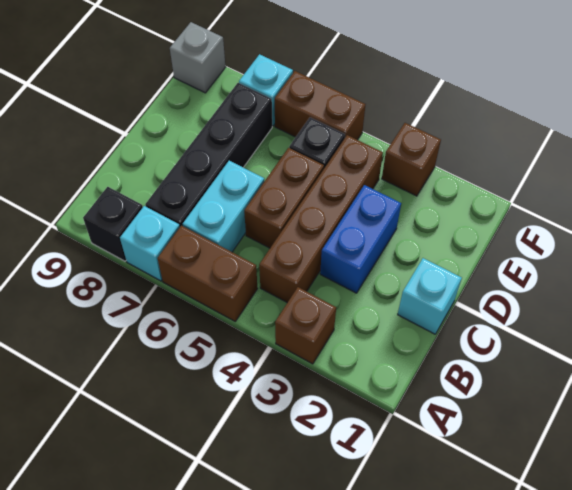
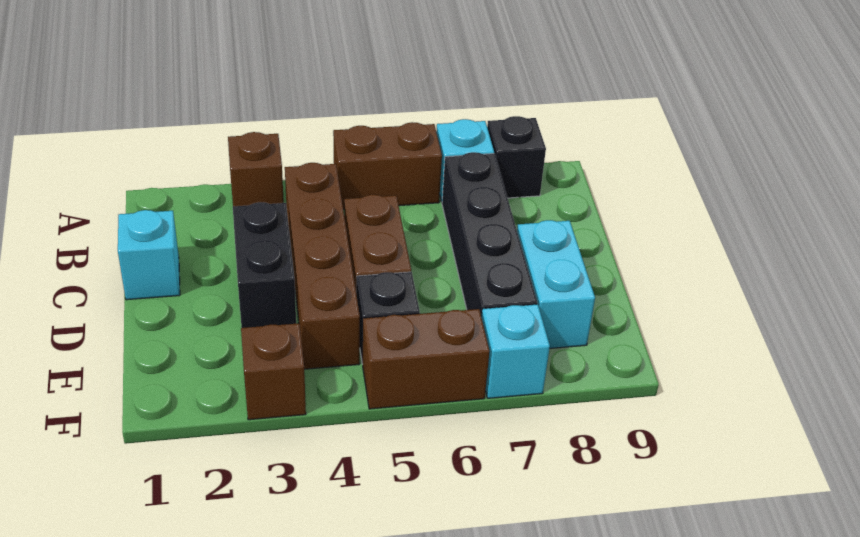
cyan brick B6:C6 level 1 -> cyan brick D8:E8 level 1
blue brick C3:D3 level 1 -> black brick C3:D3 level 1
grey brick F9 level 1 -> none

